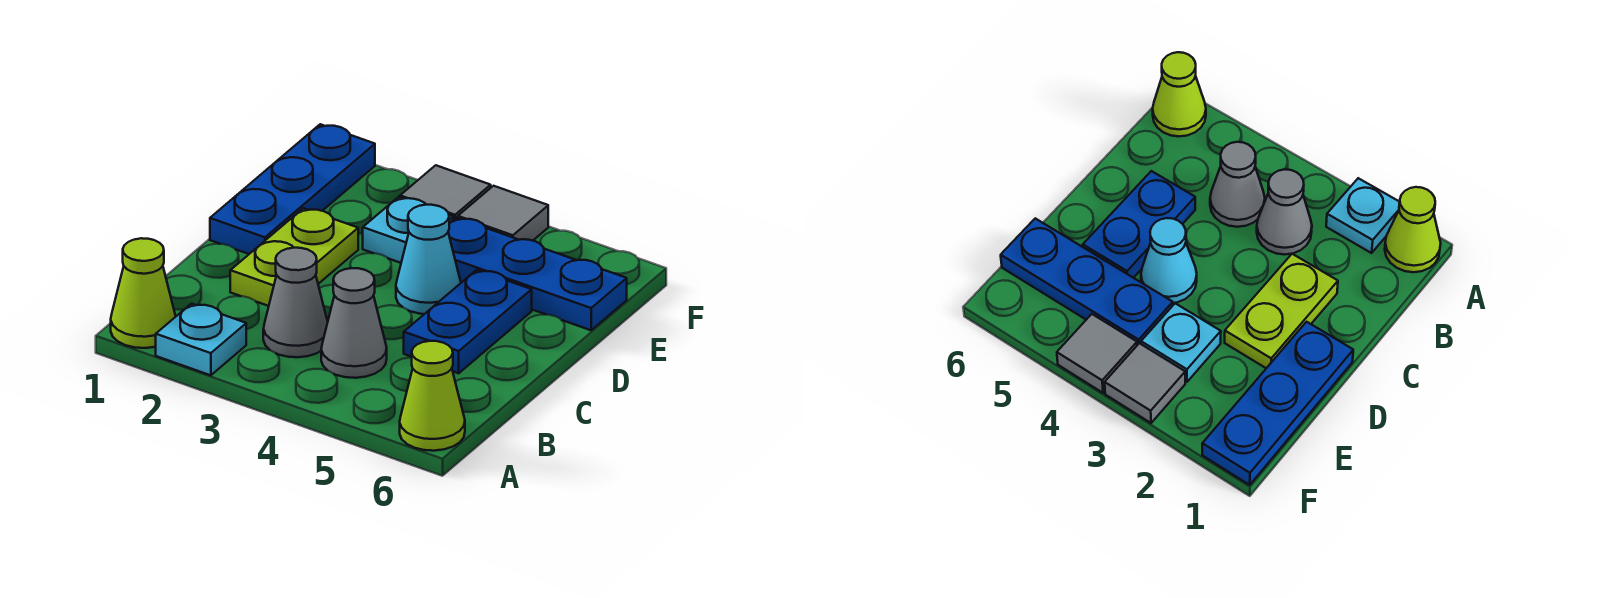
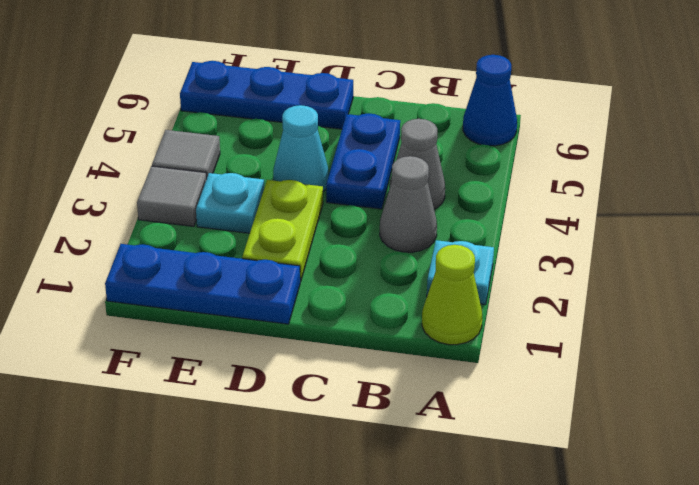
lime cone A6 level 1 -> blue cone A6 level 1
lime plate C2:D2 level 1 -> lime plate D2:D3 level 1
blue plate C5:D5 level 1 -> blue plate C4:C5 level 1
blue plate E4:E6 level 1 -> blue plate D6:F6 level 1

